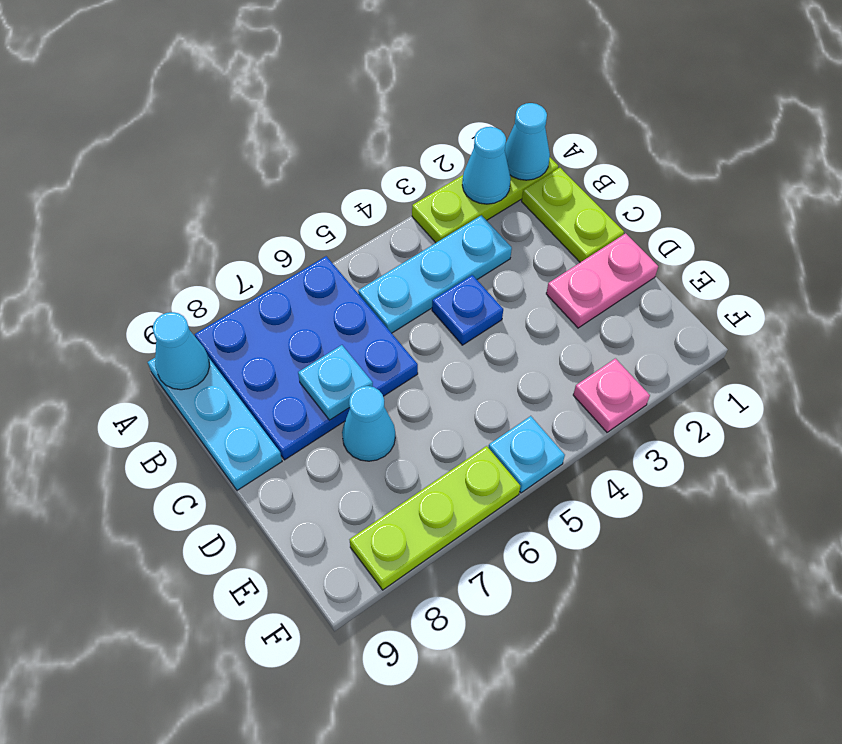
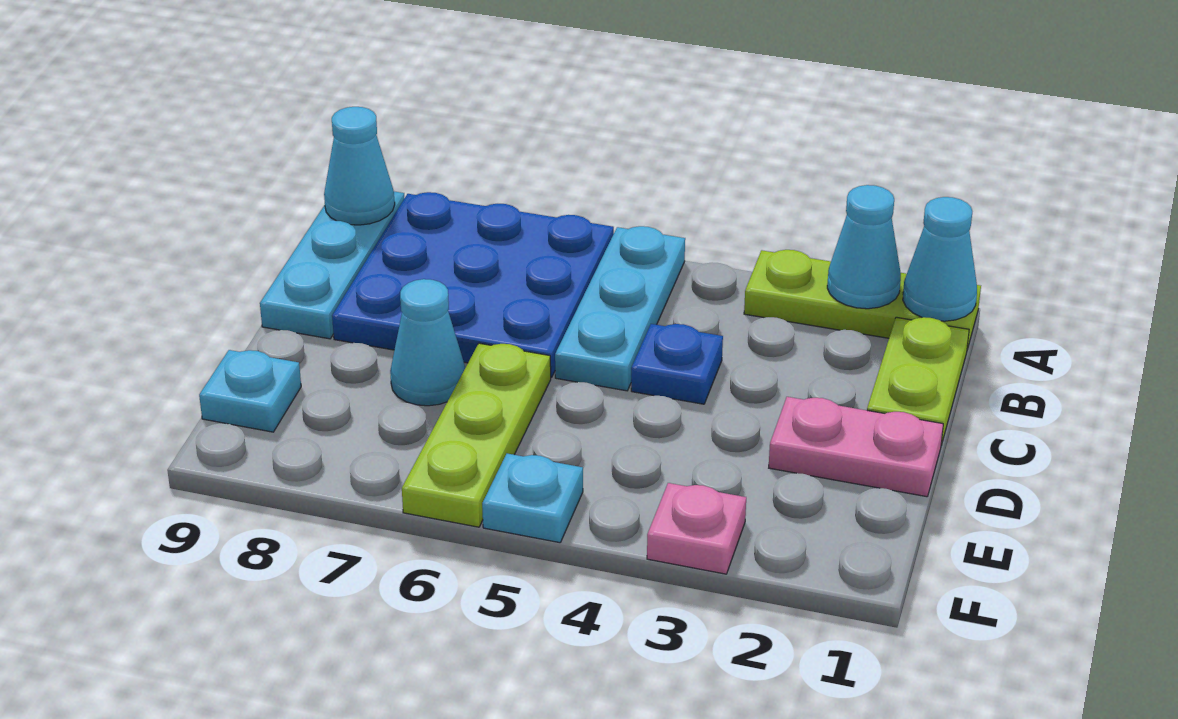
cyan plate B3:B5 level 1 -> cyan plate A5:C5 level 1
cyan plate C7 level 2 -> cyan plate E9 level 1
lime plate F6:F8 level 1 -> lime plate D6:F6 level 1

